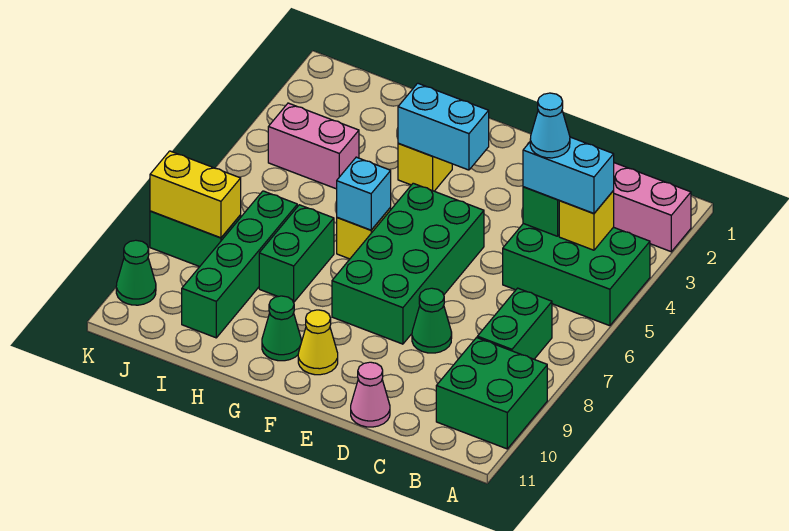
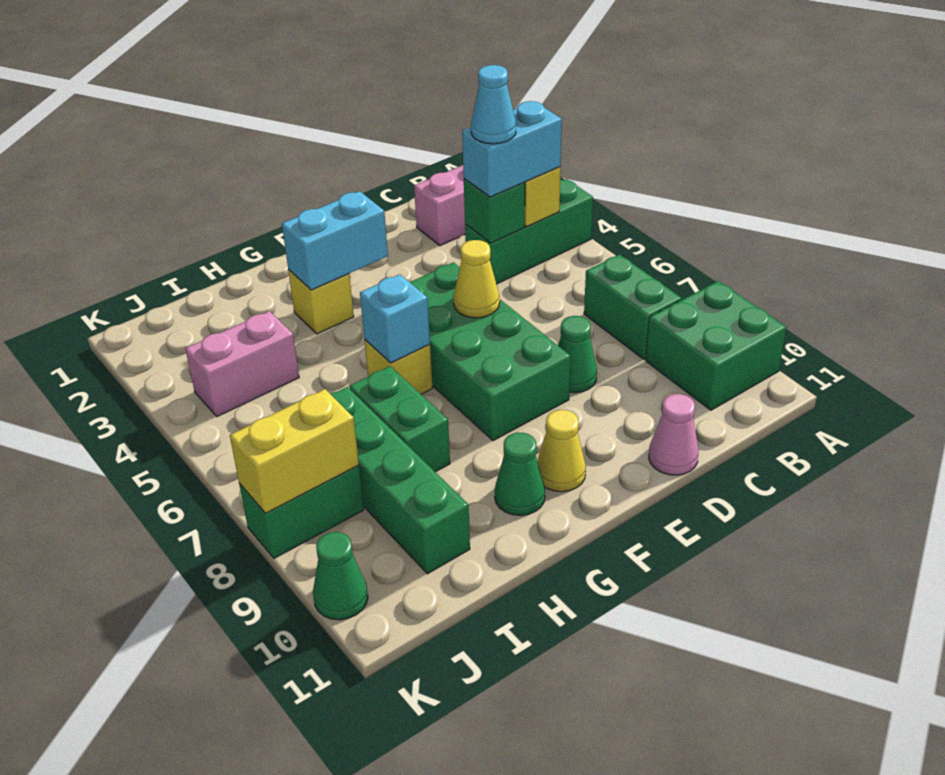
green brick A4:C5 level 1 -> green brick A4:C4 level 1
none -> yellow cone E6 level 2

